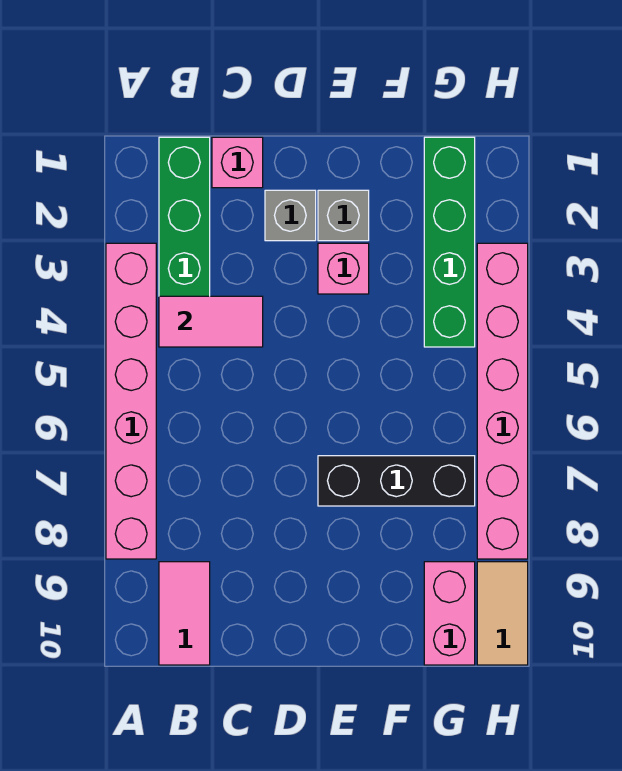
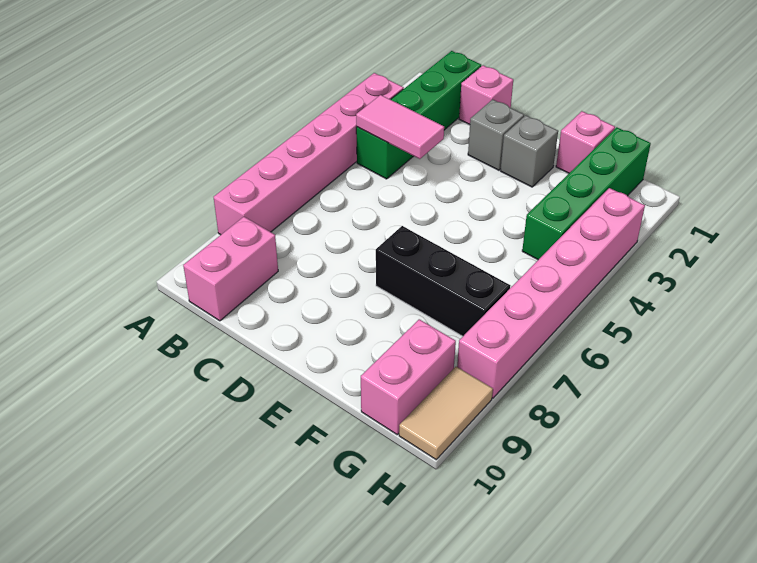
pink tile B9:B10 level 1 -> pink brick B9:B10 level 1
pink brick E3 level 1 -> pink brick F1 level 1

